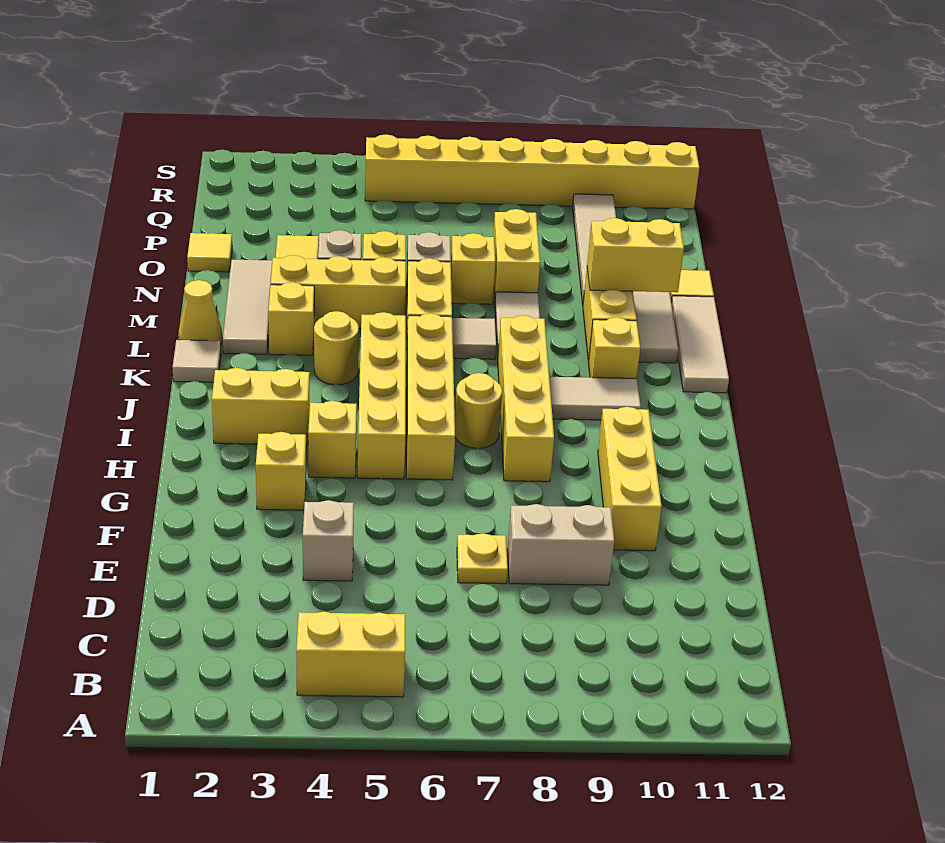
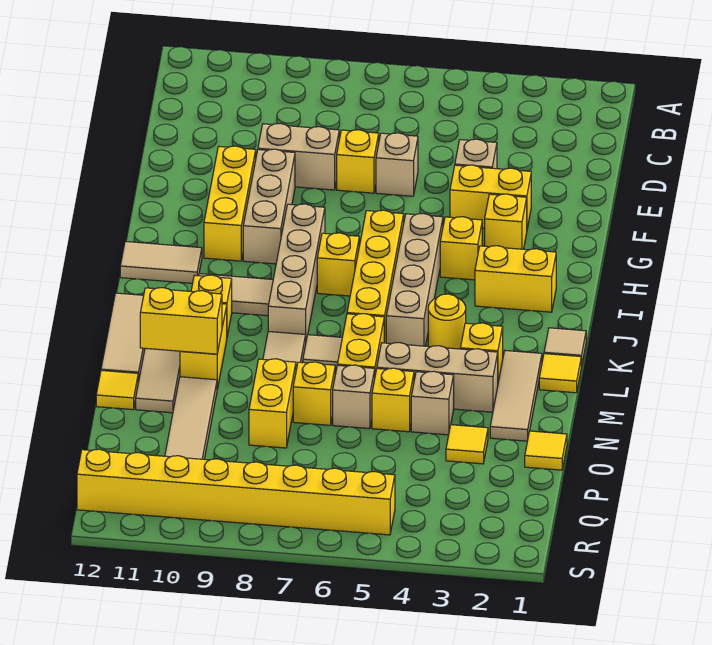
yellow brick B4:B5 level 1 -> yellow brick F3:F4 level 1
none -> tan brick E6 level 1
yellow plate E7 level 1 -> yellow brick E7 level 1
none -> tan brick F9:H9 level 1
yellow brick H5:K5 level 1 -> tan brick H5:K5 level 1
yellow brick H8:K8 level 1 -> tan brick H8:K8 level 1
yellow round brick I7 level 1 -> yellow brick I7 level 1
none -> tan tile I11:I12 level 1
yellow cone L1 level 1 -> yellow tile L1 level 1
yellow brick M3:M5 level 1 -> tan brick M3:M5 level 1

